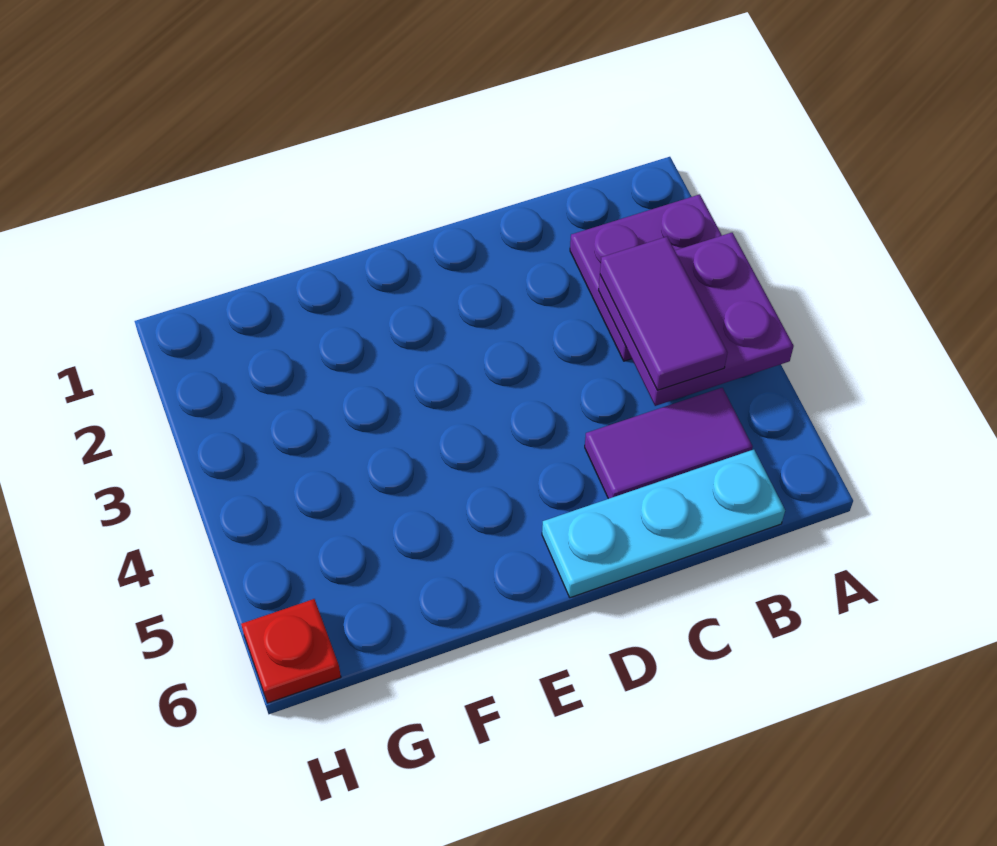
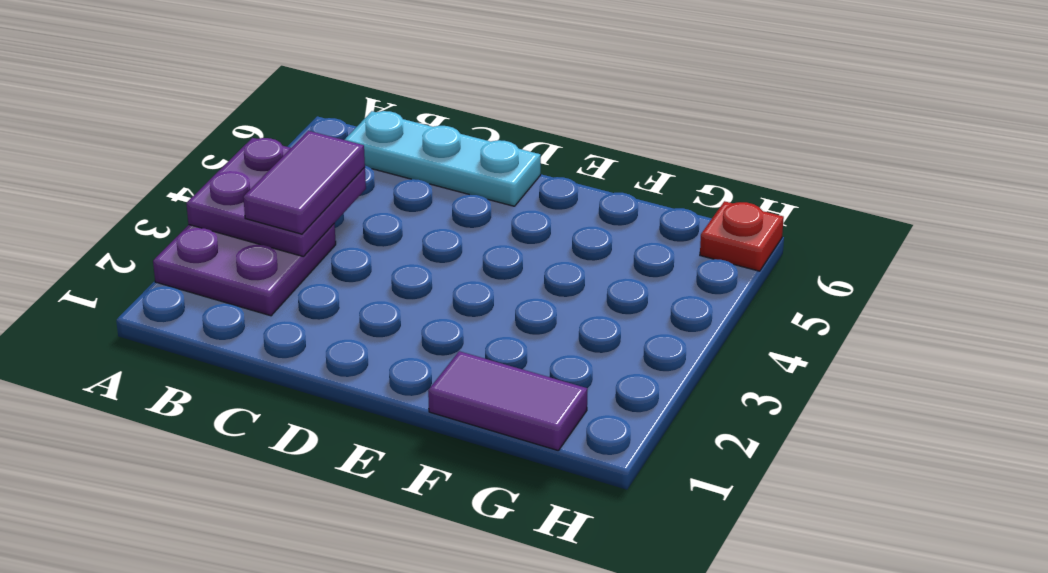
purple tile B5:C5 level 1 -> purple tile F1:G1 level 1

